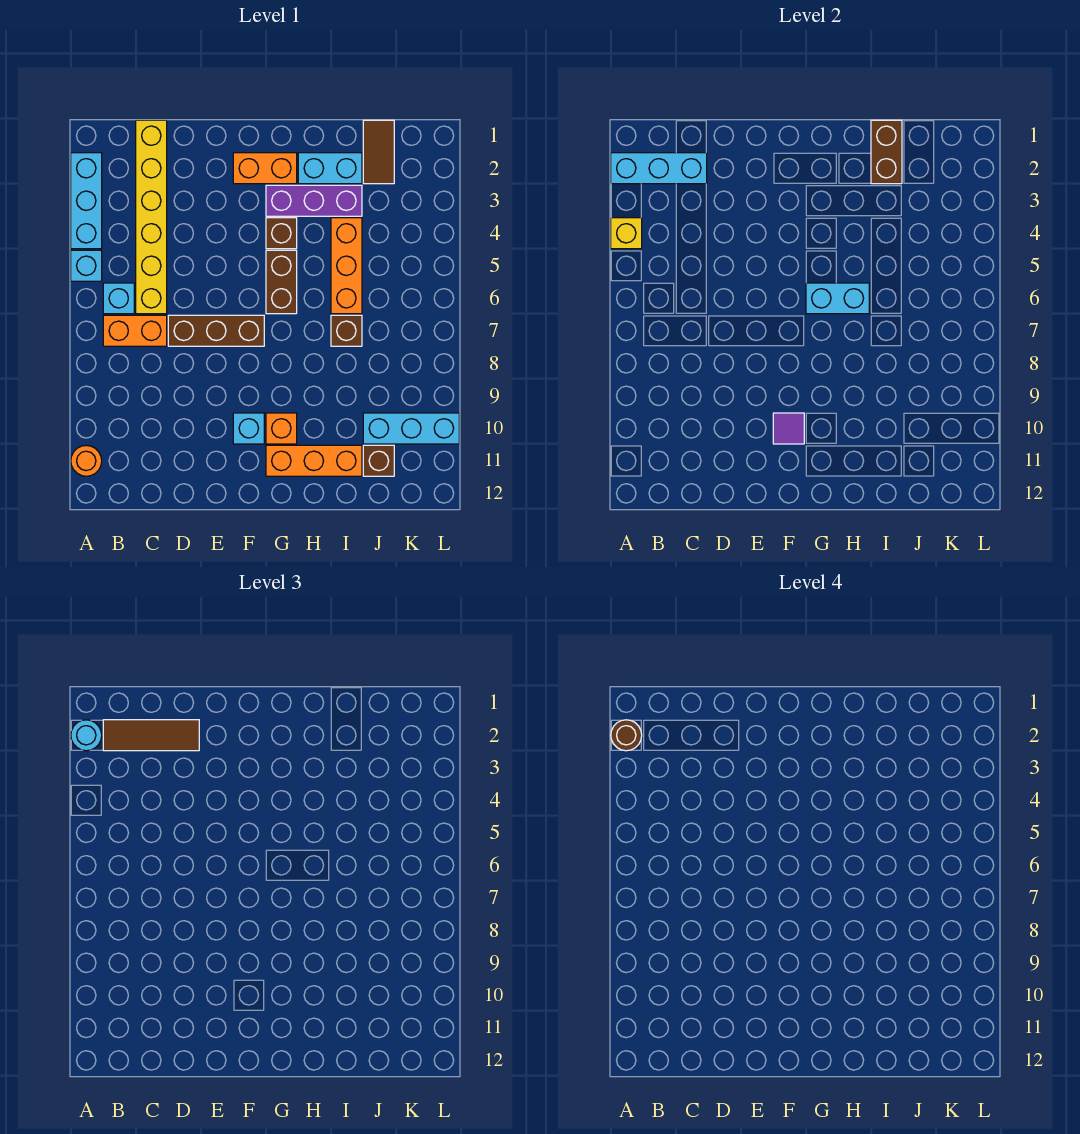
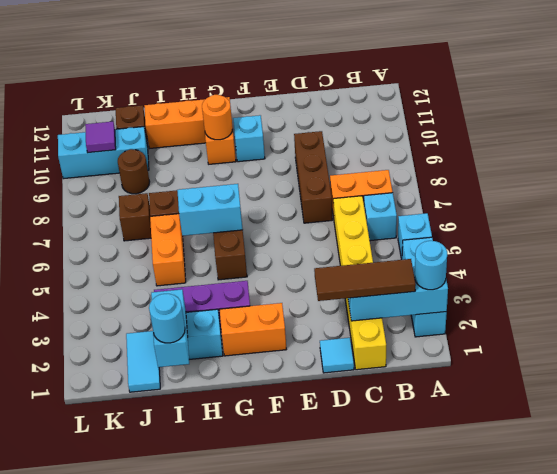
brown round brick A2 level 4 -> brown round brick J9 level 1
yellow brick A4 level 2 -> none
orange round brick A11 level 1 -> orange round brick G10 level 2
none -> cyan tile D1 level 1
brown brick D7:F7 level 1 -> brown brick D7:D9 level 1
purple tile F10 level 2 -> purple tile K10 level 2
brown brick G4 level 1 -> brown brick J7 level 1
brown brick I1:I2 level 2 -> cyan brick I1:I2 level 2
none -> cyan round brick I1 level 3
orange brick I4:I6 level 1 -> orange brick I5:I6 level 1
brown tile J1:J2 level 1 -> cyan tile J1:J2 level 1

